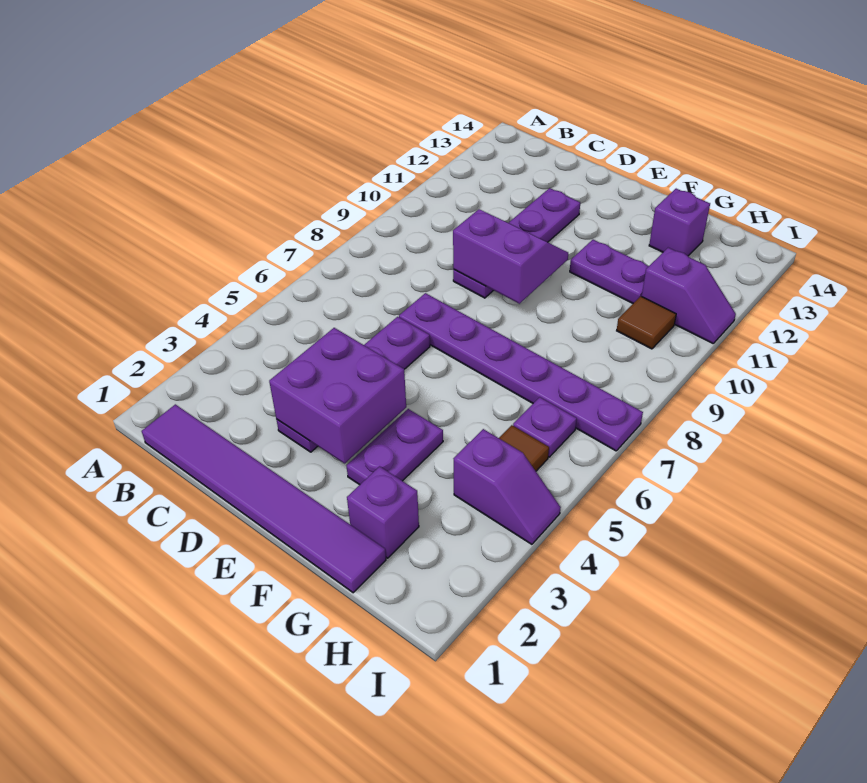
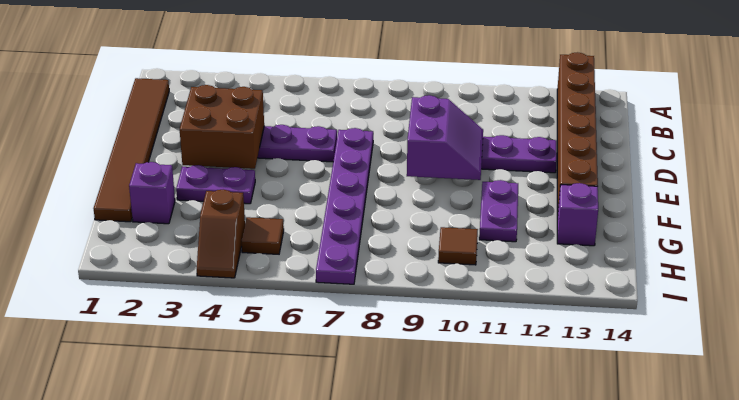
none -> brown brick A13:F13 level 1
purple tile B1:G1 level 1 -> brown tile B1:G1 level 1
purple brick D3:E4 level 2 -> brown brick D3:E4 level 2
purple slope H4:I4 level 1 top H -> brown slope H4:I4 level 1 top H
purple plate H6 level 1 -> none
purple slope H11:I11 level 1 top H -> none

